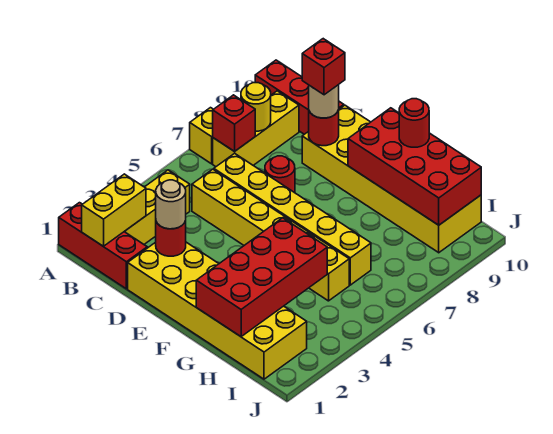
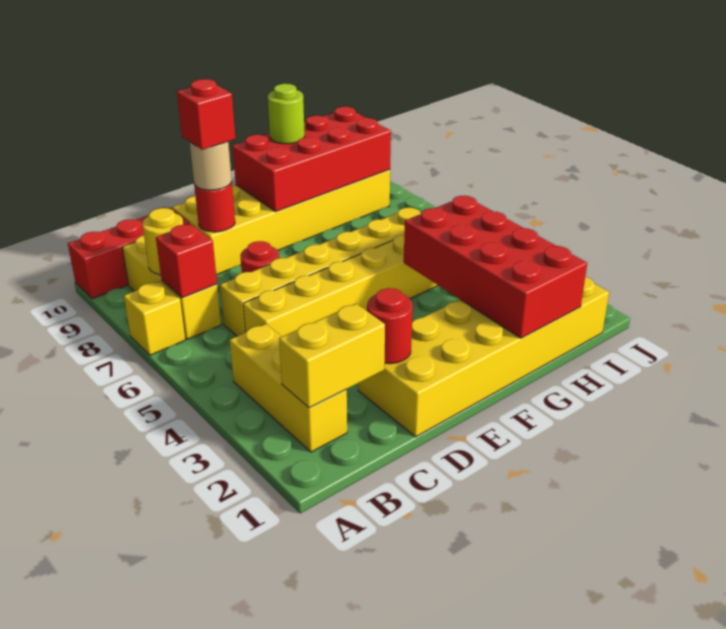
red brick A1:C1 level 1 -> none
yellow brick B1:B2 level 2 -> yellow brick B2:C2 level 2
tan round brick D2 level 3 -> none
red round brick G10 level 3 -> lime round brick G10 level 3

